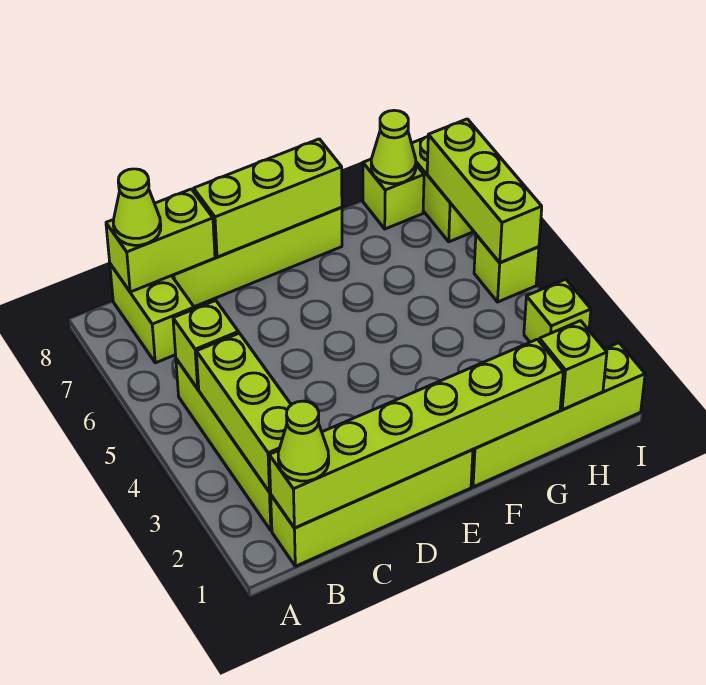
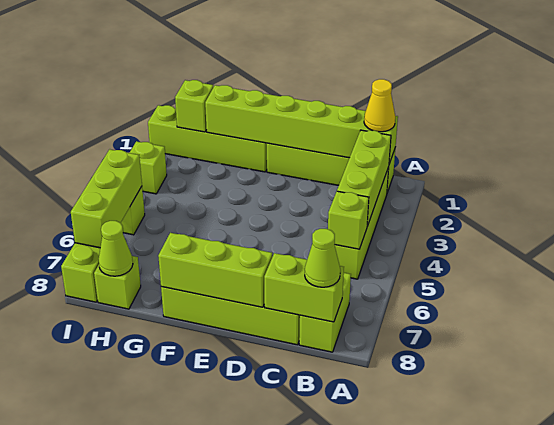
lime cone B1 level 3 -> yellow cone B1 level 3

